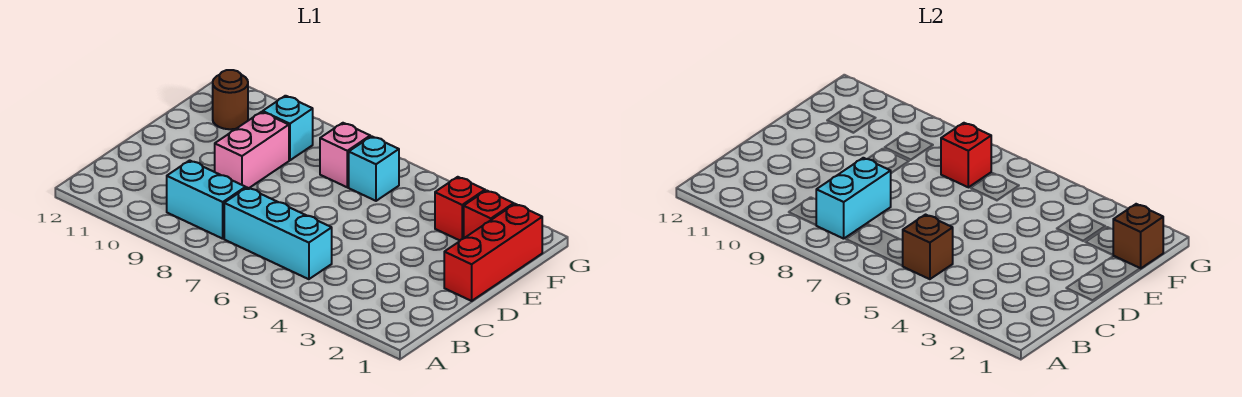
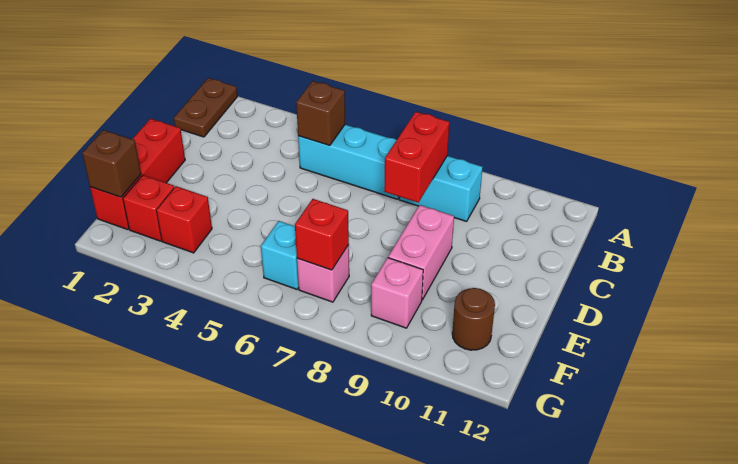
none -> brown plate A1:B1 level 1
cyan brick B8:C8 level 2 -> red brick B8:C8 level 2
cyan brick F9 level 1 -> pink brick F9 level 1

